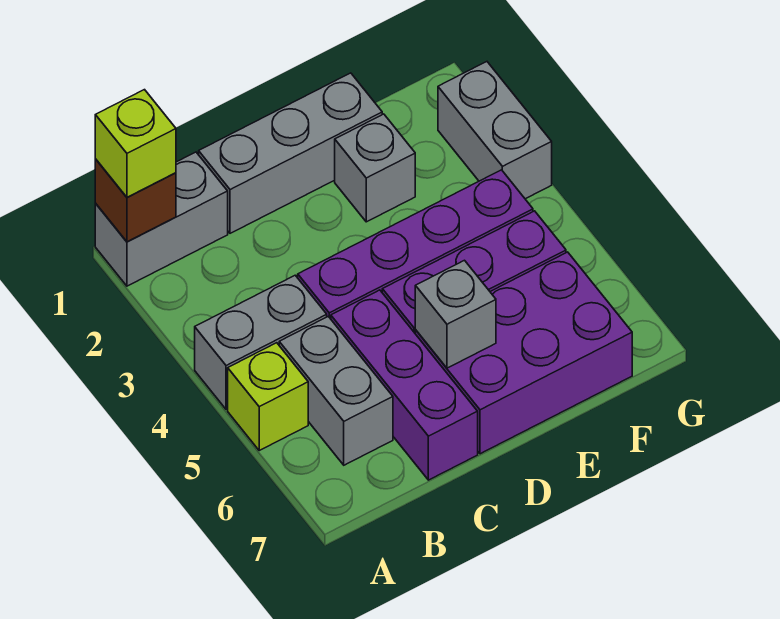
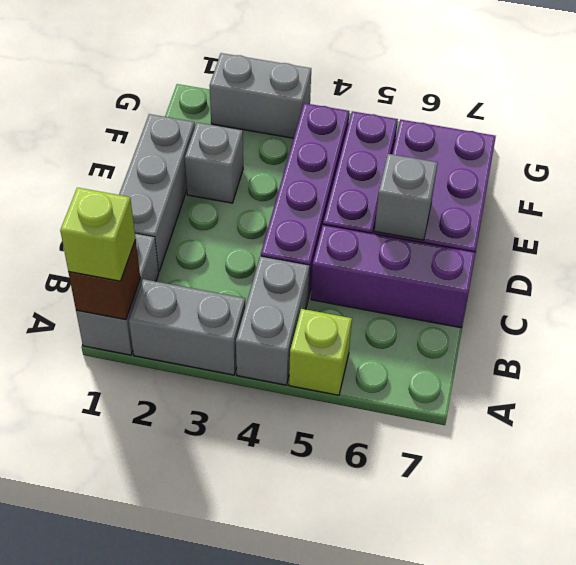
grey brick B5:B6 level 1 -> grey brick A2:A3 level 1

